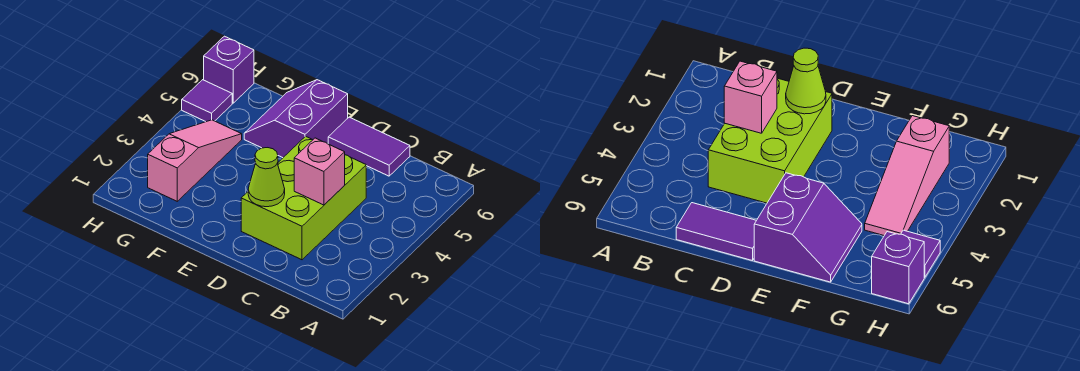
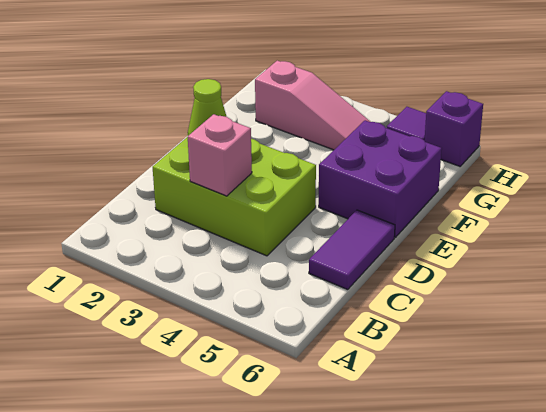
purple slope E5:F6 level 1 top E -> purple brick E5:F6 level 1

